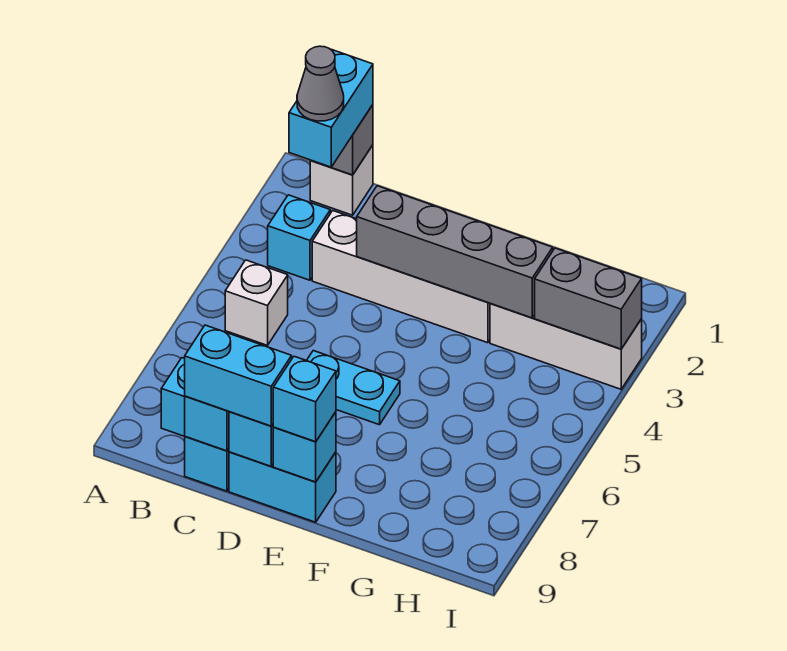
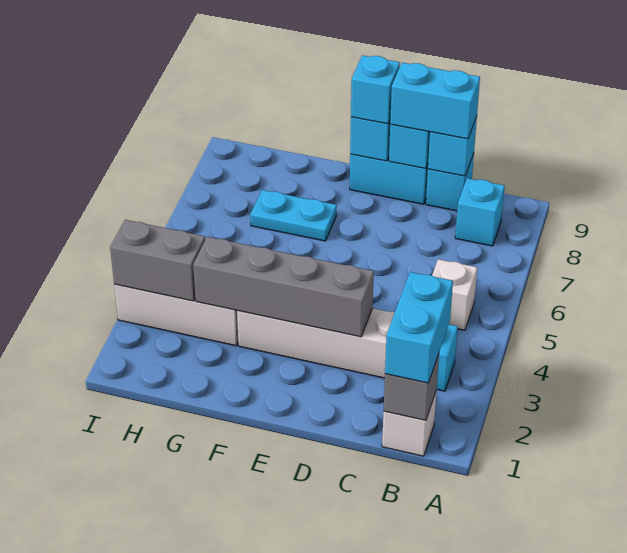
grey cone B2 level 4 -> none
cyan plate D6:E6 level 1 -> cyan plate F7:G7 level 1

